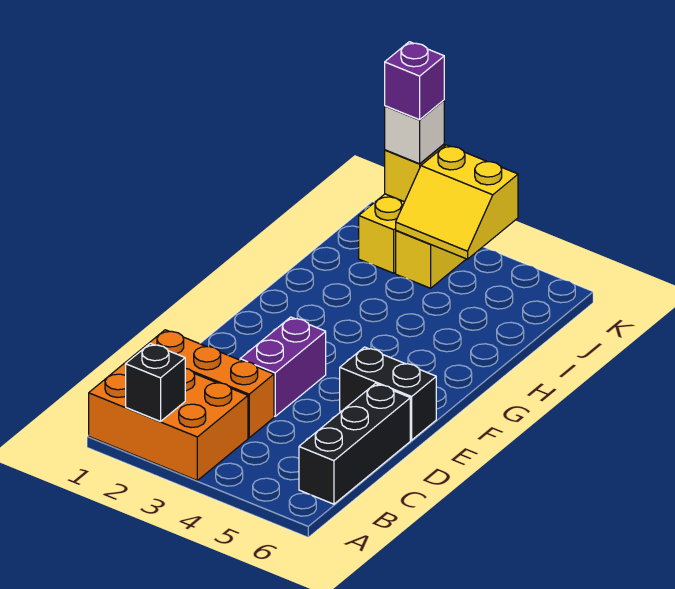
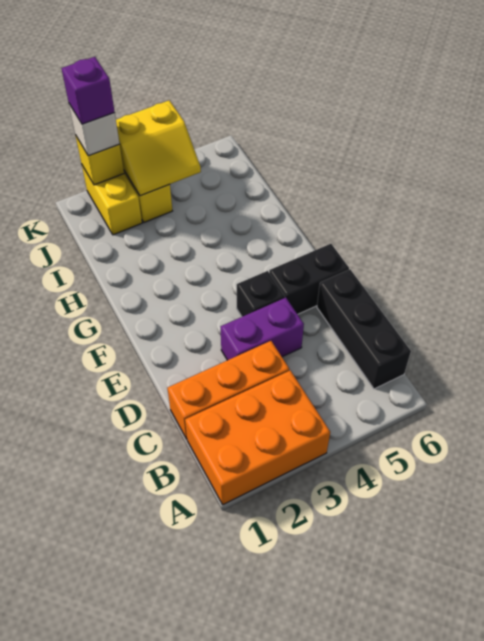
black brick A2 level 2 -> black brick E4 level 1
purple brick D3:E3 level 1 -> purple brick D3:D4 level 1

